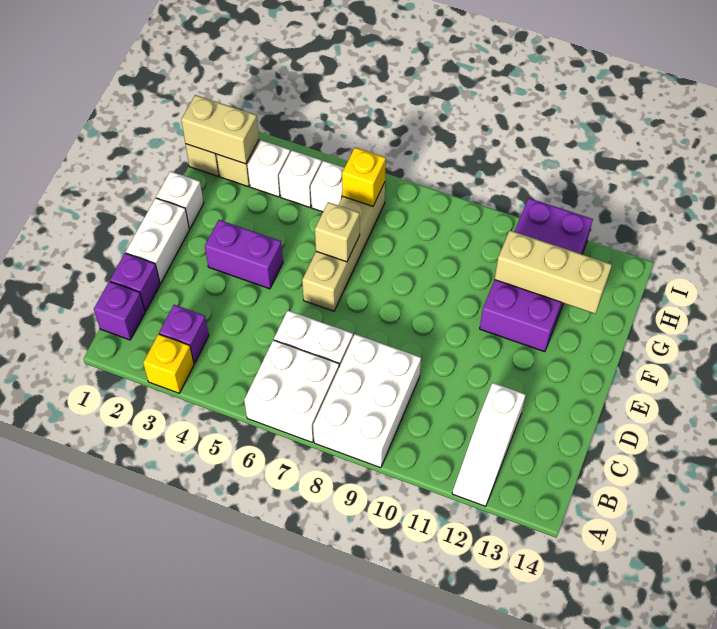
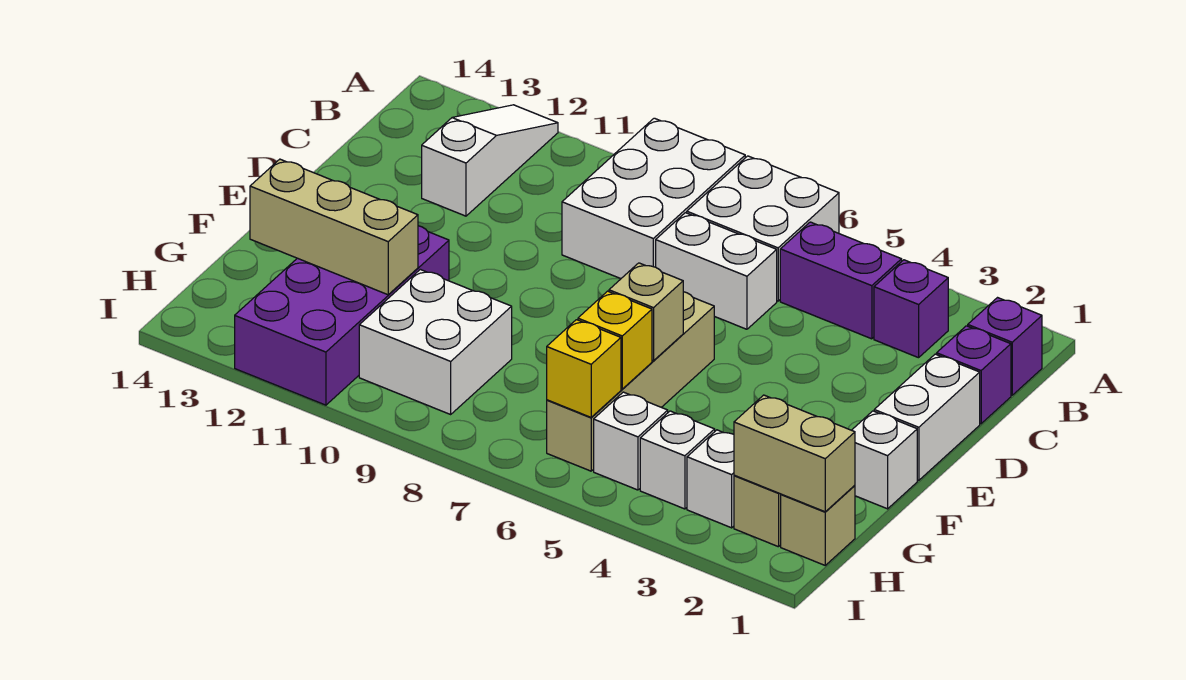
yellow brick A3 level 1 -> yellow brick G6 level 2
purple brick E3:E4 level 1 -> purple brick B4:B5 level 1
none -> white brick G9:H10 level 1

